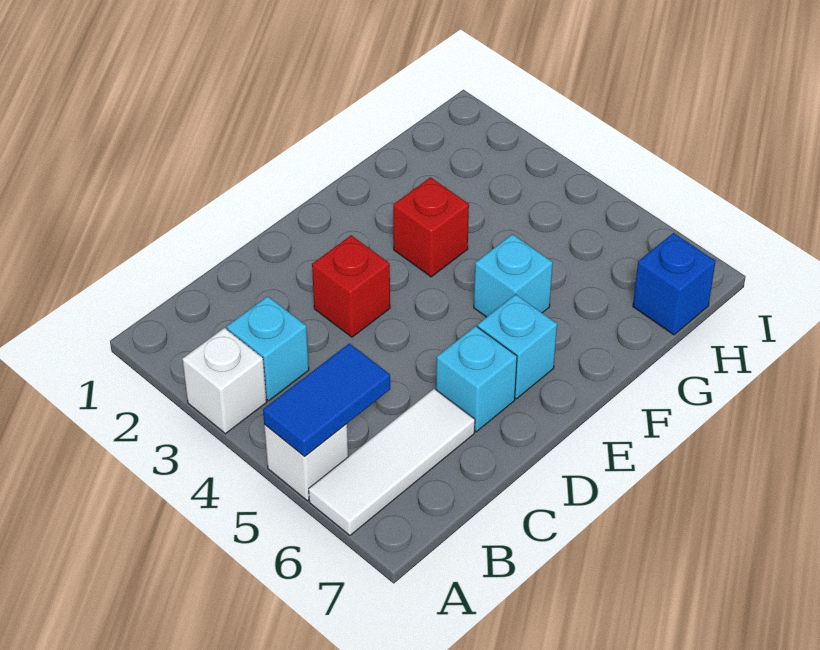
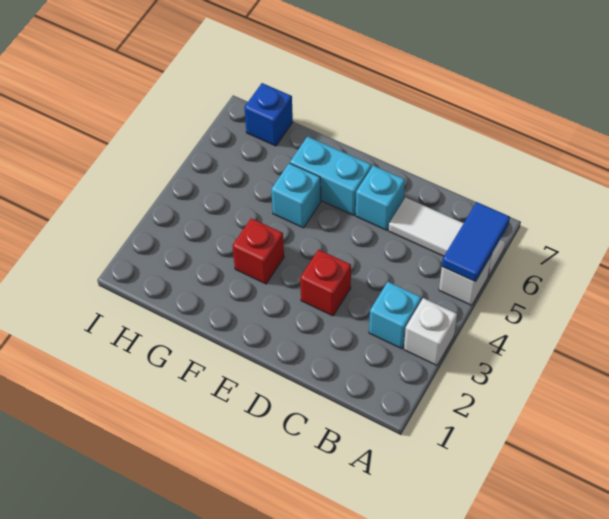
blue tile A5:B5 level 2 -> blue tile A5:A6 level 2
cyan brick E6 level 1 -> cyan brick E6:F6 level 1

